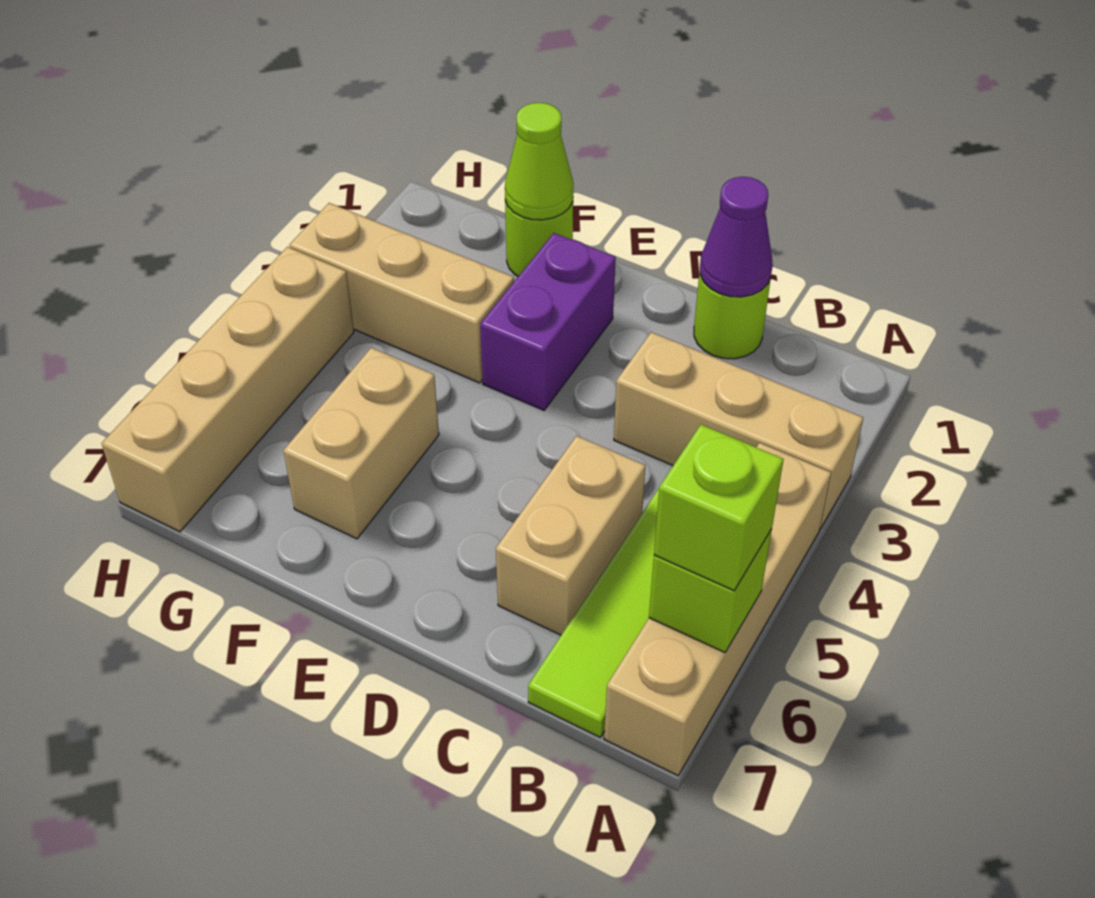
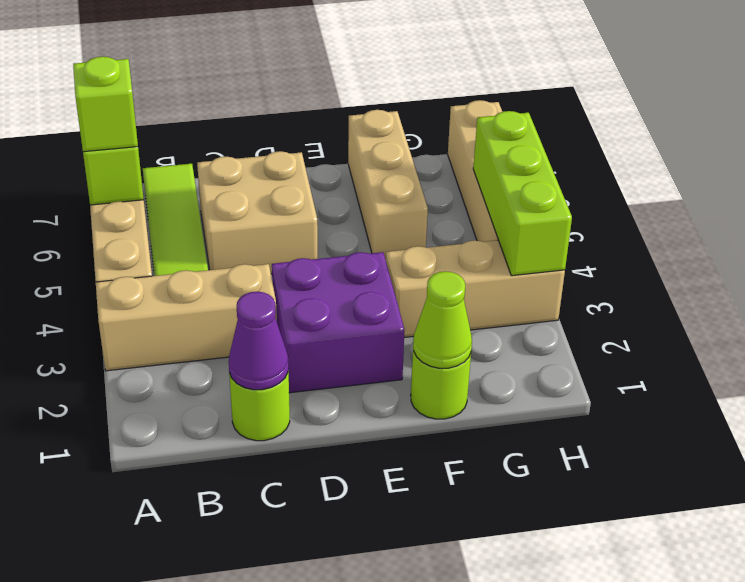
tan brick C5:C6 level 1 -> tan brick C5:D6 level 1
purple brick E2:E3 level 1 -> purple brick D2:E3 level 1
tan brick F5:F6 level 1 -> tan brick F5:F7 level 1
none -> lime brick H3:H5 level 2

